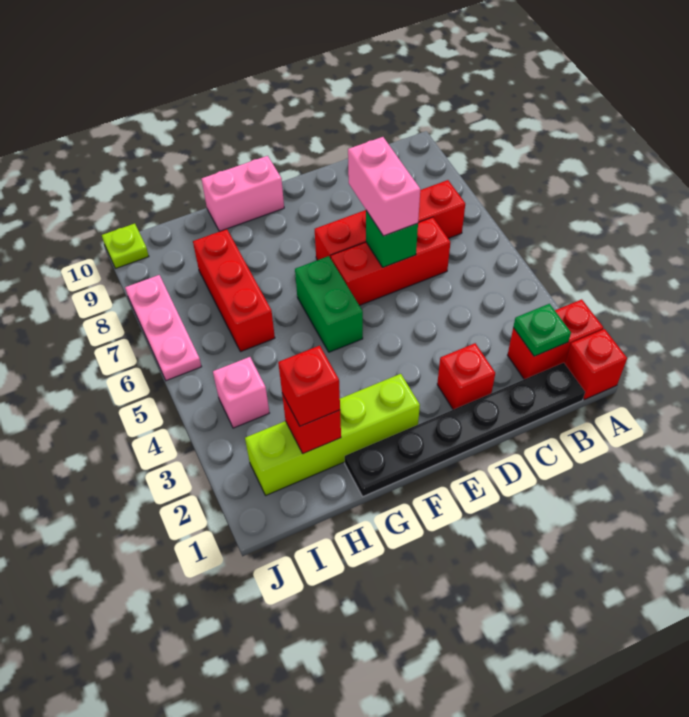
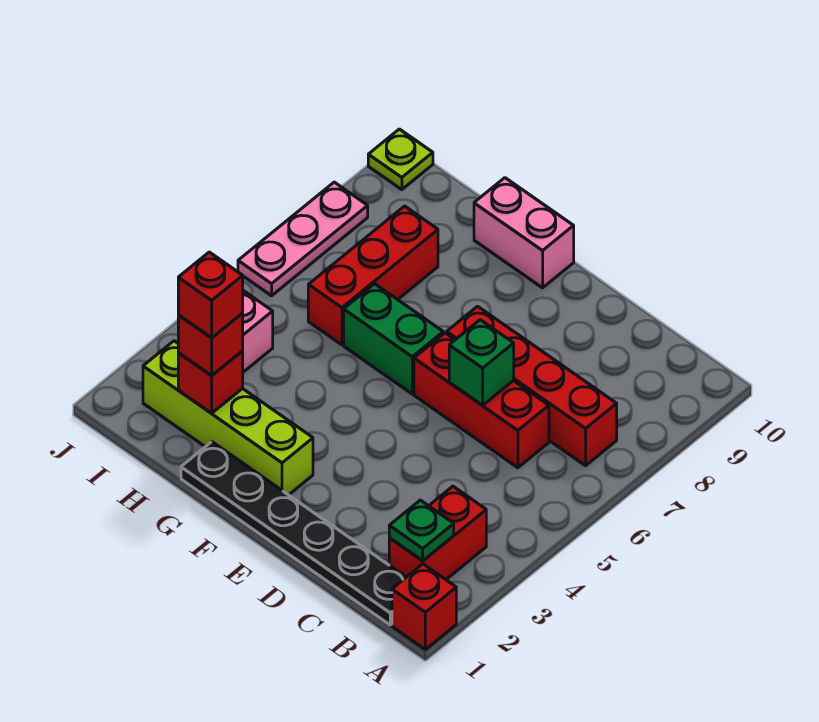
red brick A2:B2 level 1 -> red brick B2:B3 level 1
red brick D2 level 1 -> red brick H2 level 4
pink brick D6:D7 level 3 -> none
green brick F5:F6 level 1 -> green brick F6:G6 level 1

